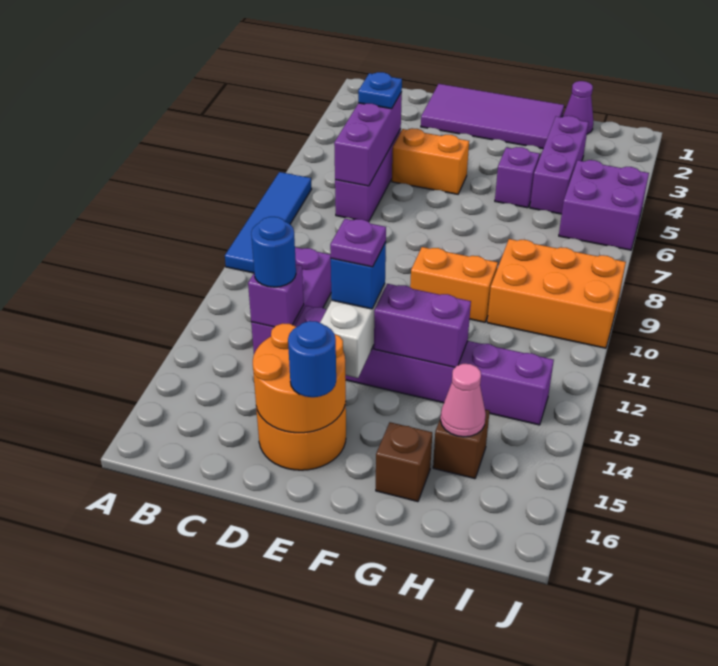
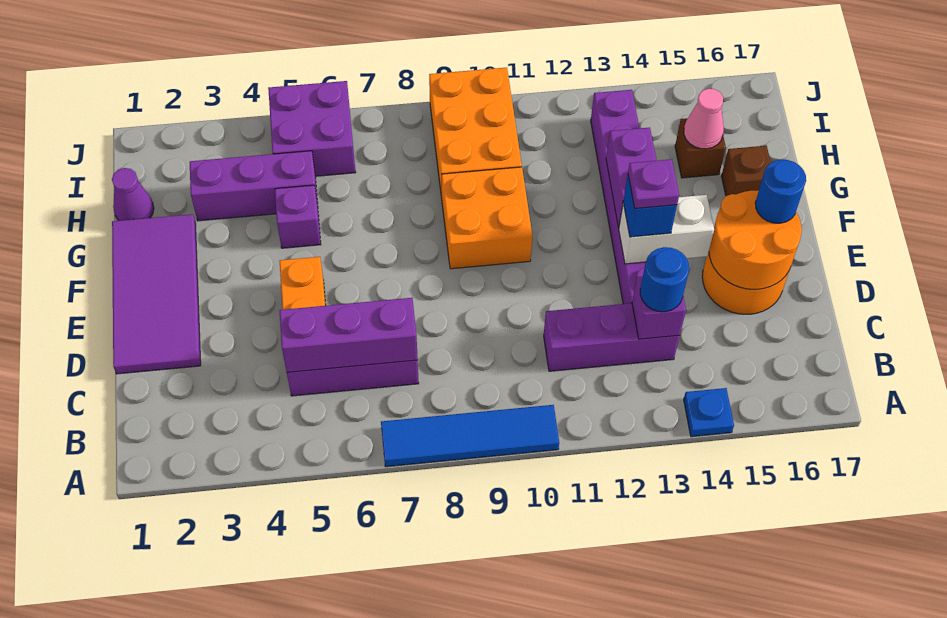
blue plate C5 level 3 -> blue plate A14 level 1
orange brick F10:G10 level 1 -> orange brick F9:G10 level 1

